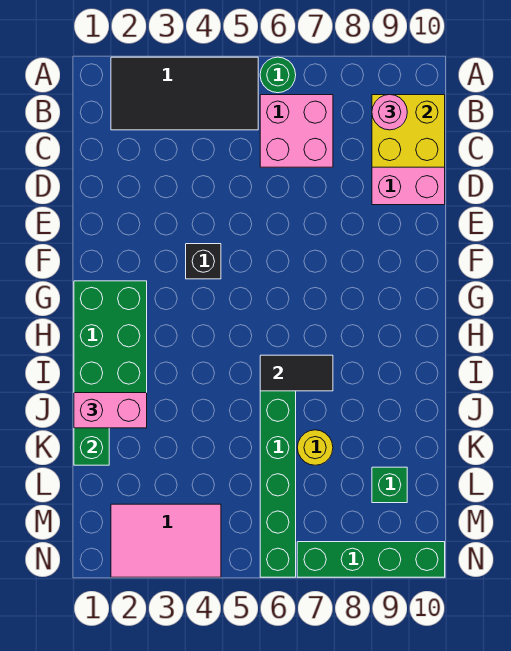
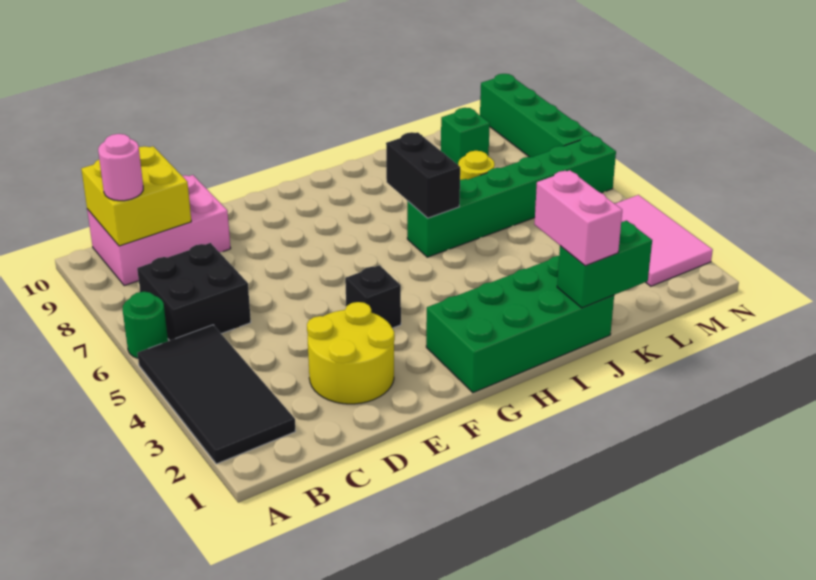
pink brick B6:C7 level 1 -> black brick B6:C7 level 1
none -> yellow round brick D2:E3 level 1
black tile I6:I7 level 2 -> black brick I6:I7 level 2

